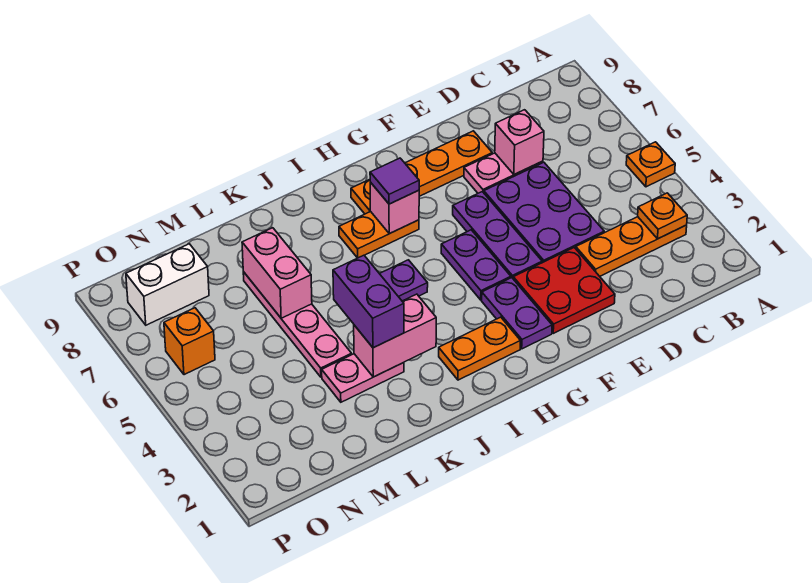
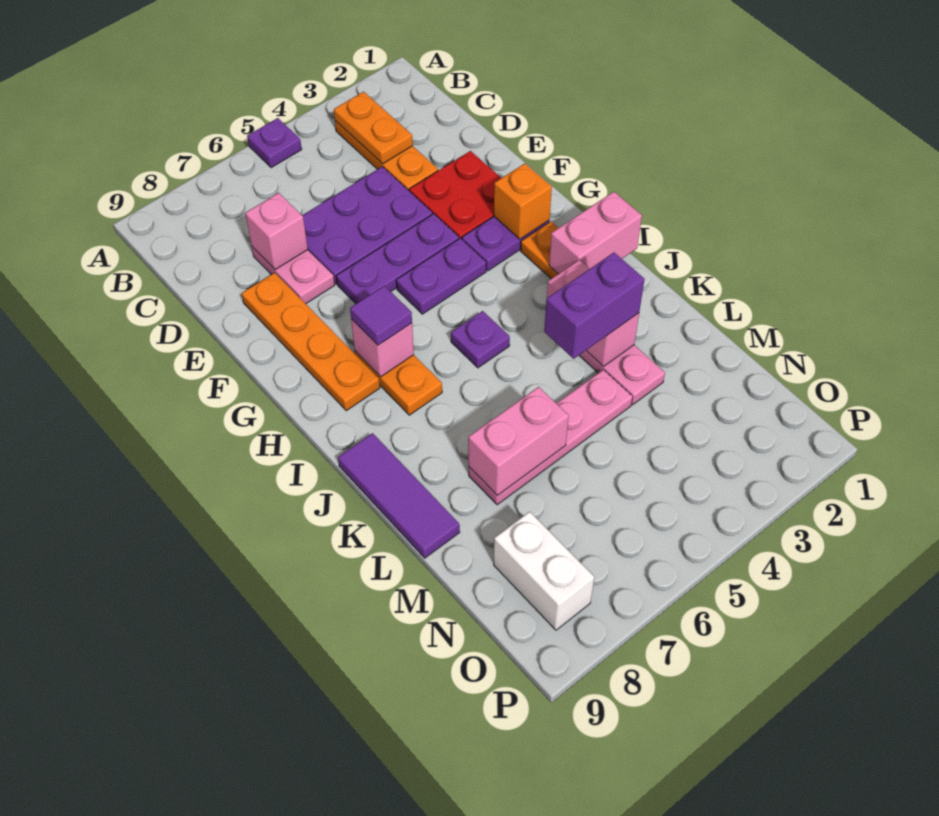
orange plate A5 level 1 -> purple plate A5 level 1
orange plate B3 level 2 -> orange plate B3:C3 level 2
none -> pink brick I1:I2 level 2
none -> purple tile J9:L9 level 1
orange brick O6 level 1 -> orange brick G2 level 2

